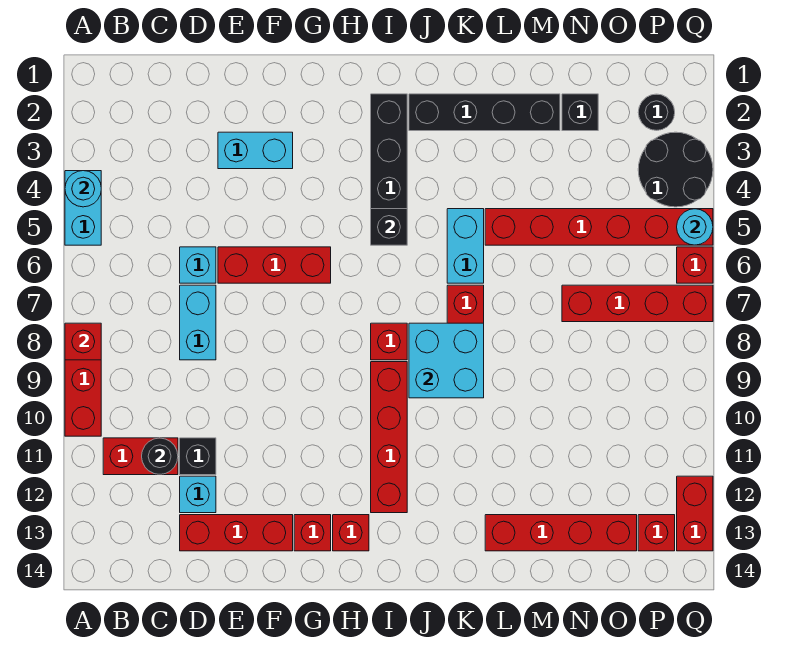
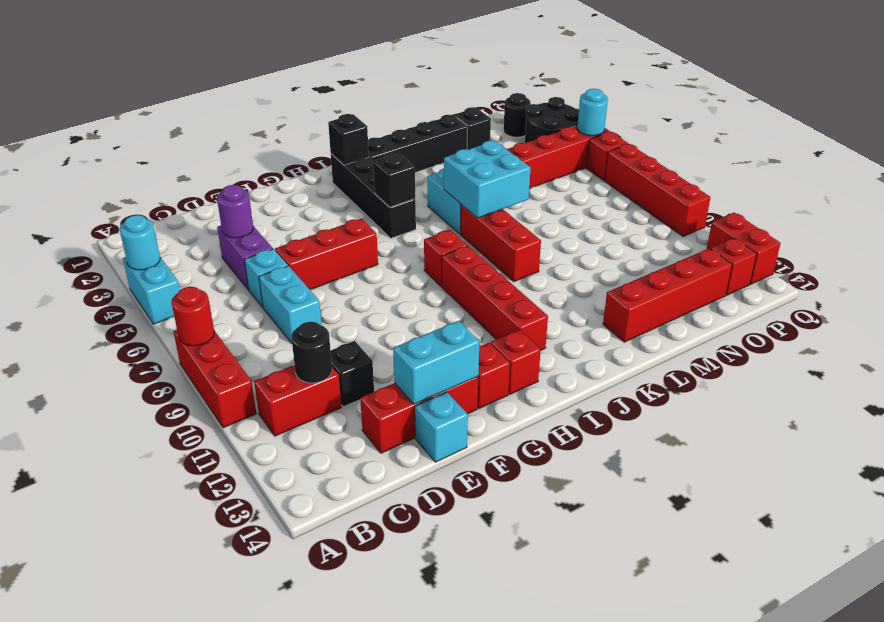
red brick A8 level 2 -> red round brick A8 level 2
none -> purple brick D4:D5 level 1
none -> purple round brick D4 level 2
cyan brick D12 level 1 -> cyan brick E14 level 1
cyan brick E3:F3 level 1 -> cyan brick E13:F13 level 2
none -> black brick I2 level 2
cyan brick J8:K9 level 2 -> cyan brick K6:L7 level 2
red brick N7:Q7 level 1 -> red brick Q7:Q10 level 1

